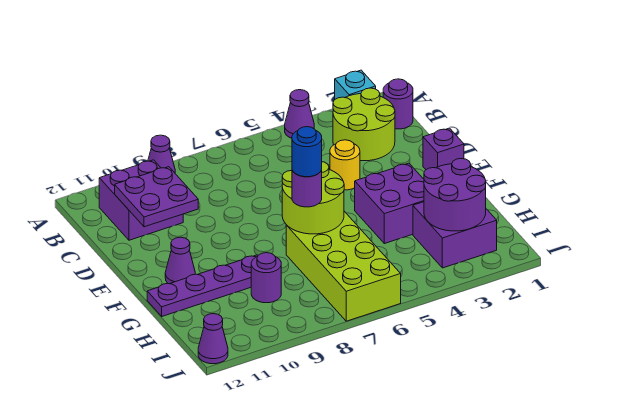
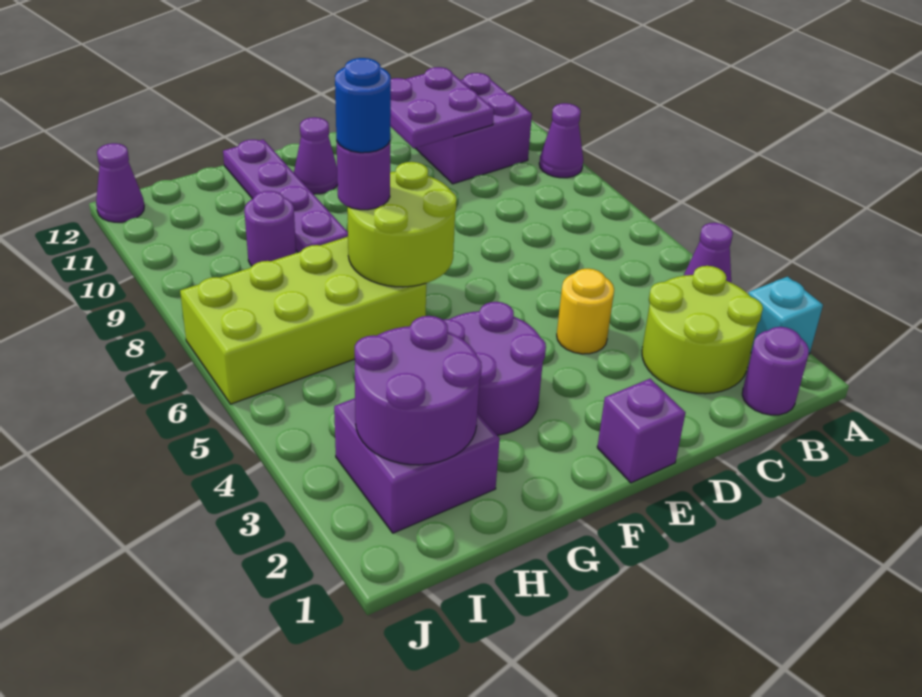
purple brick F3:G4 level 1 -> purple round brick F3:G4 level 1

